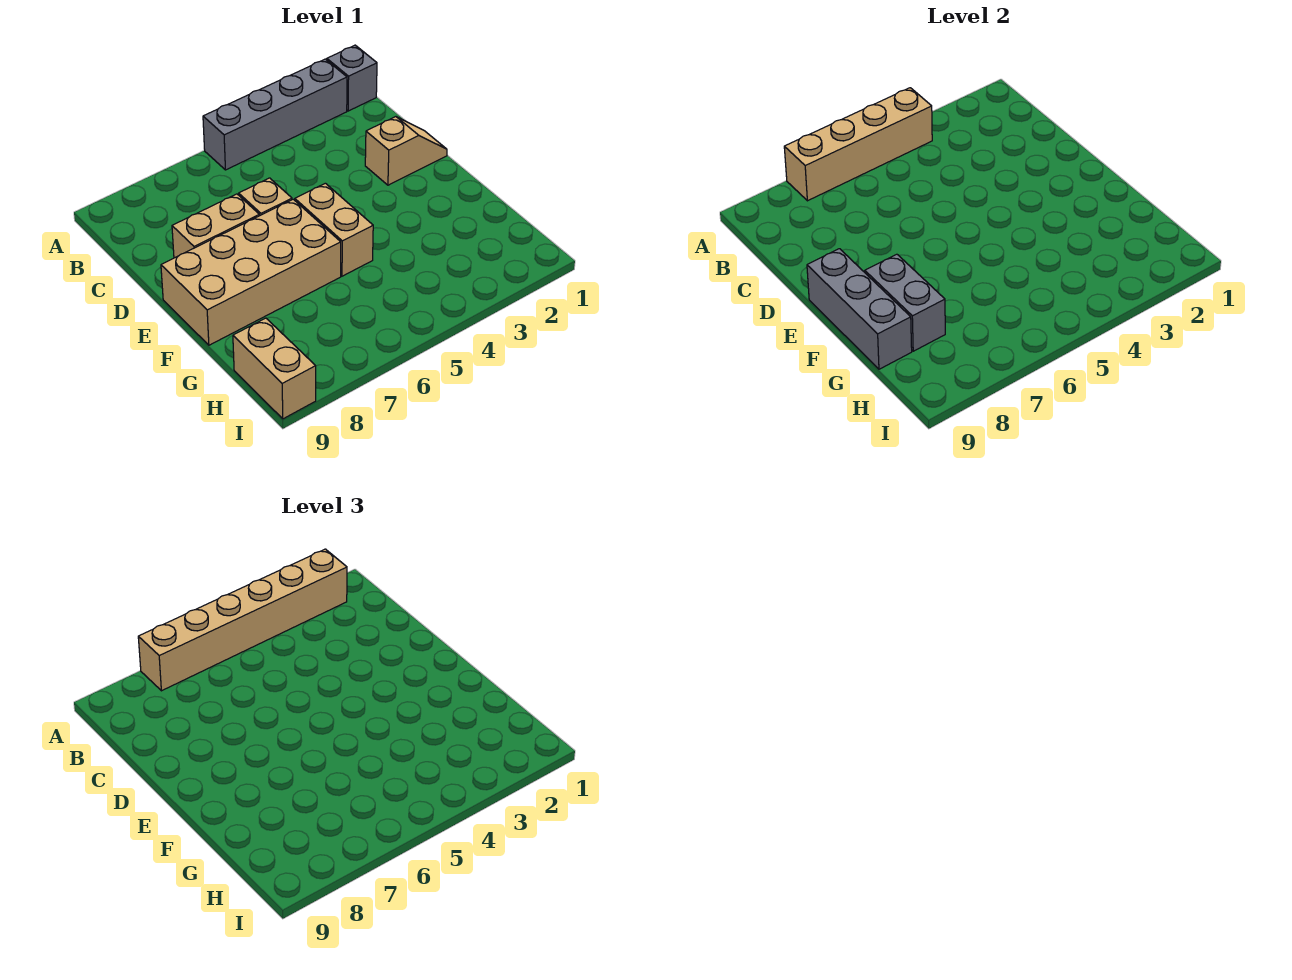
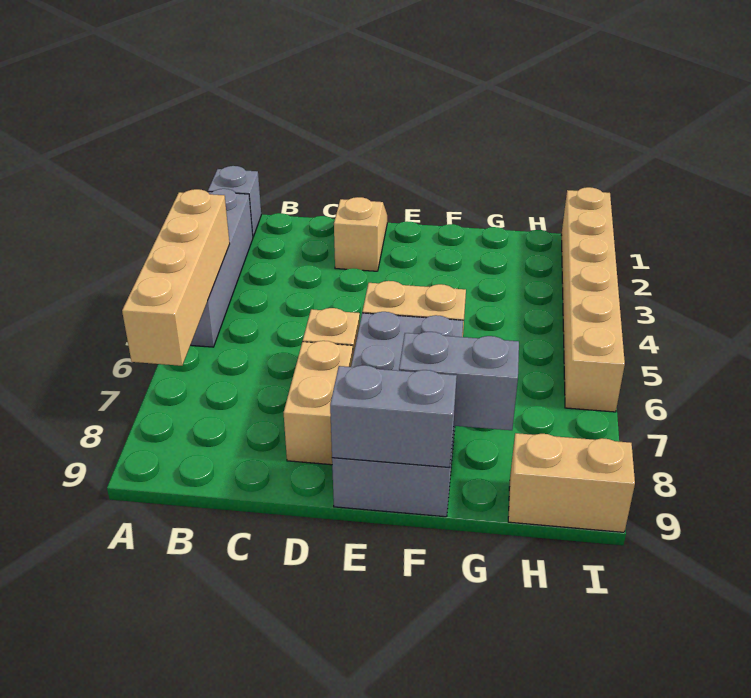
tan brick A2:A7 level 3 -> tan brick I1:I6 level 1
tan brick E6:F9 level 1 -> grey brick E6:F9 level 1
grey brick E9:G9 level 2 -> grey brick E9:F9 level 2

